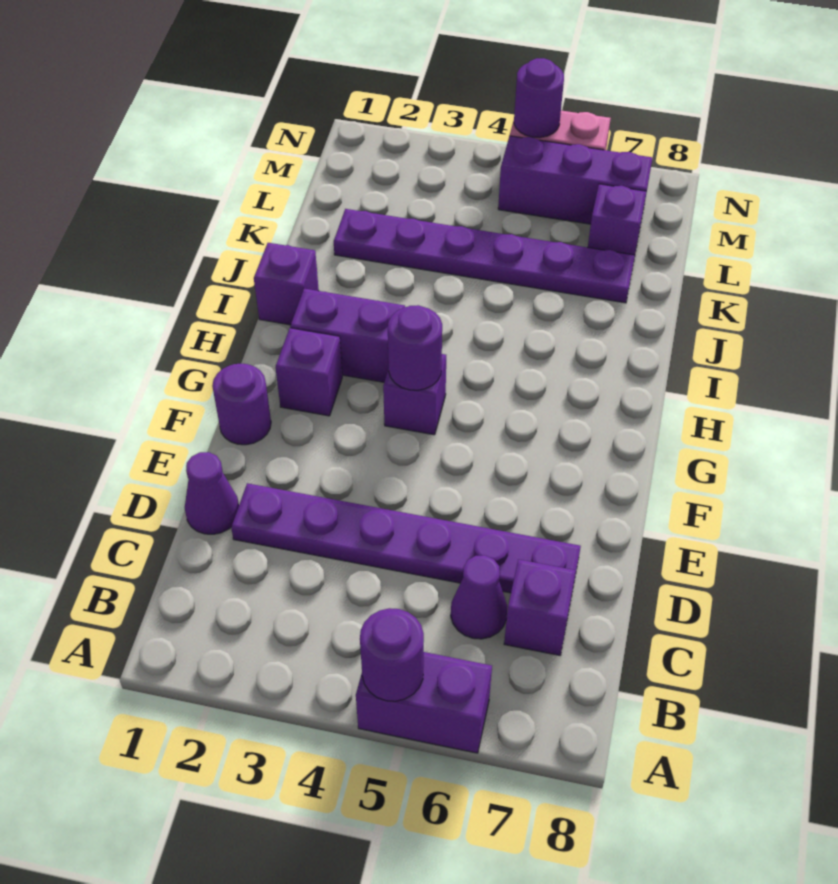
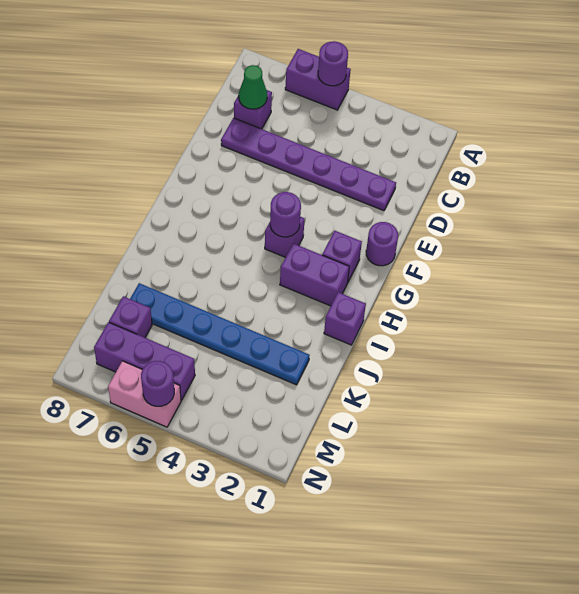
purple cone C6 level 1 -> none
none -> green cone C7 level 2
purple cone D1 level 1 -> none
purple plate K2:K7 level 1 -> blue plate K2:K7 level 1

